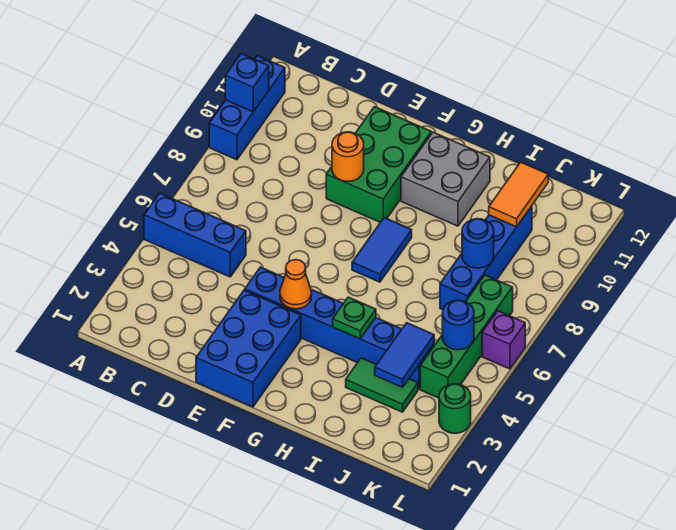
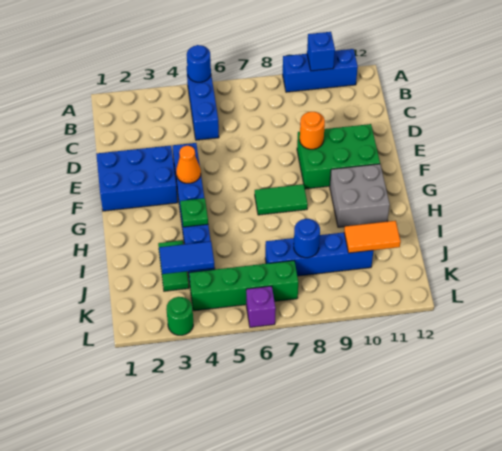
blue tile G7:G8 level 1 -> green tile G7:G8 level 1
blue round brick K5 level 2 -> blue round brick A5 level 2

